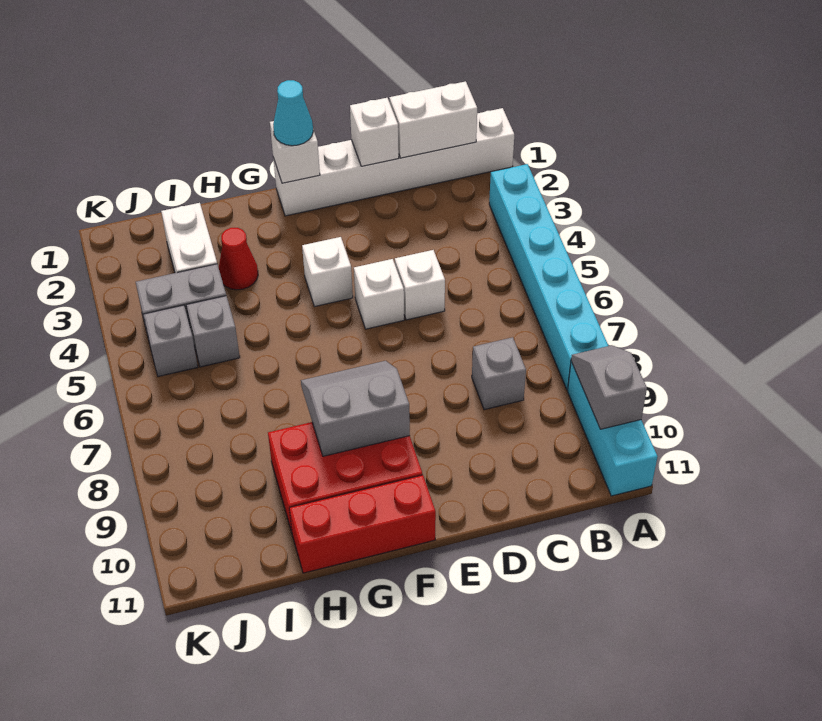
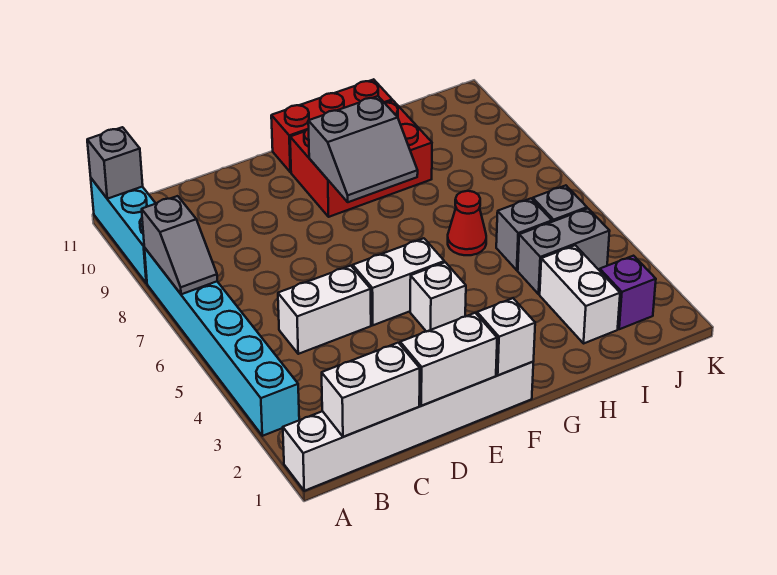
grey slope A9:A10 level 2 top 10 -> grey slope A7:A8 level 2 top 8
grey brick C8 level 1 -> grey brick A11 level 2
white brick D1 level 2 -> white brick D1:E1 level 2
white brick D5 level 1 -> white brick C5:D5 level 1
white brick E5 level 1 -> white brick E5:F5 level 1
cyan cone F1 level 3 -> none
red cone H3 level 1 -> red cone H6 level 1
none -> purple brick J2 level 1

